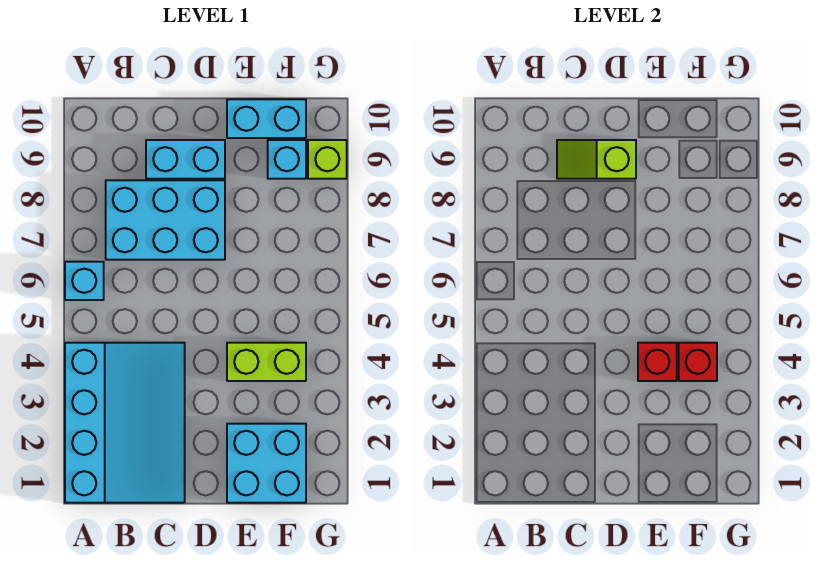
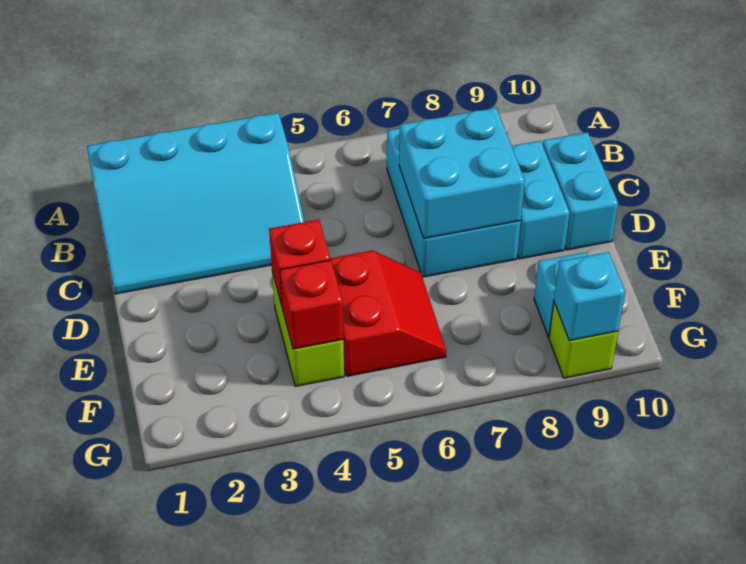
cyan brick A6 level 1 -> cyan brick G9 level 2
lime slope C9:D9 level 2 top D -> none
cyan brick E1:F2 level 1 -> cyan brick C7:D8 level 2
none -> red slope E5:F6 level 1 top 5
cyan brick E10:F10 level 1 -> cyan brick C10:D10 level 1

